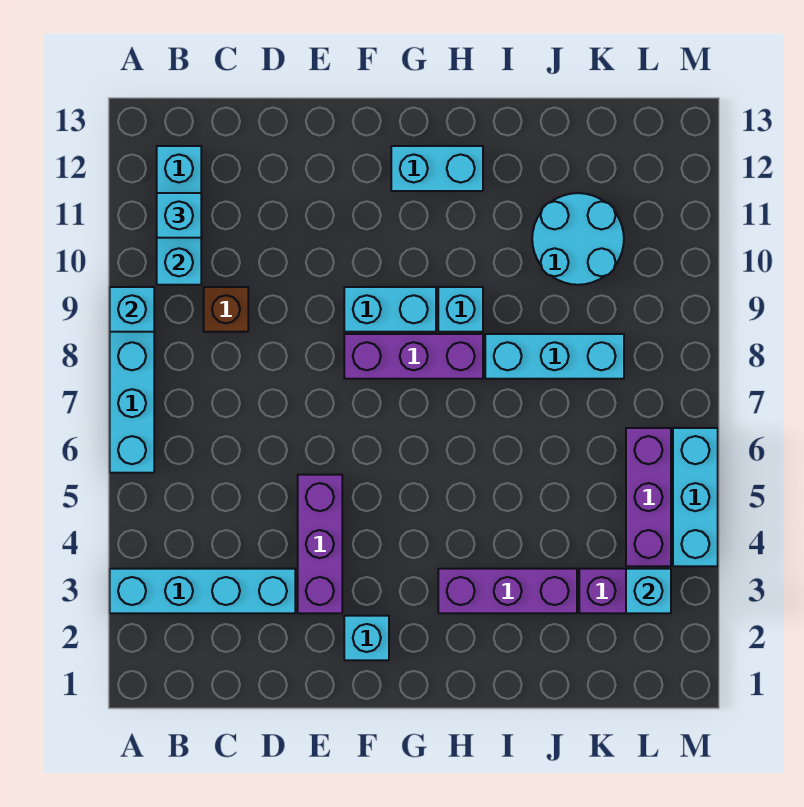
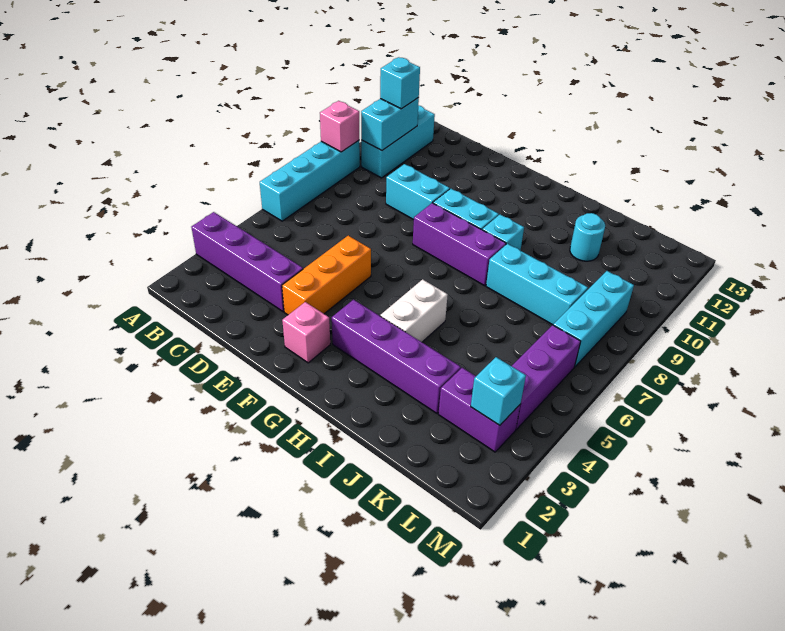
cyan brick A3:D3 level 1 -> purple brick A3:D3 level 1
cyan brick A9 level 2 -> pink brick A9 level 2
brown brick C9 level 1 -> none
purple brick E3:E5 level 1 -> orange brick E3:E5 level 1
cyan brick F2 level 1 -> pink brick F2 level 1
cyan brick G12:H12 level 1 -> cyan brick D9:E9 level 1
purple brick H3:J3 level 1 -> purple brick G3:J3 level 1
none -> white brick H4:H5 level 1
cyan round brick J10:K11 level 1 -> cyan round brick J11 level 1
cyan brick M4:M6 level 1 -> cyan brick L7:L9 level 1

